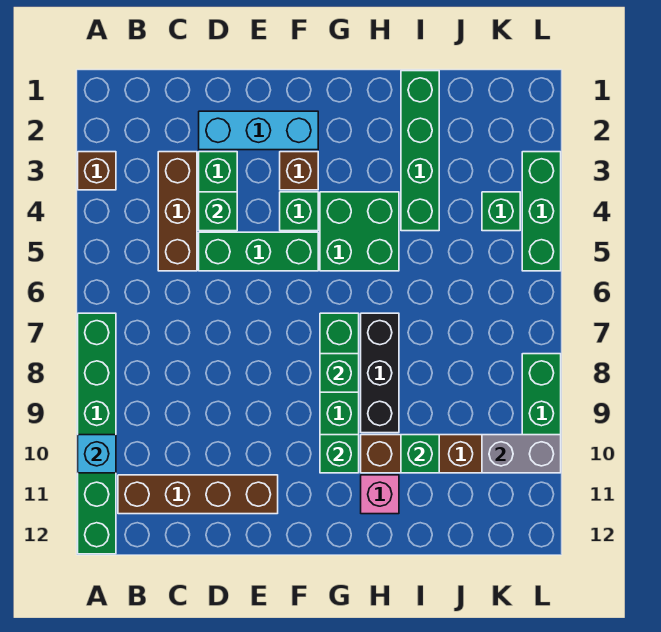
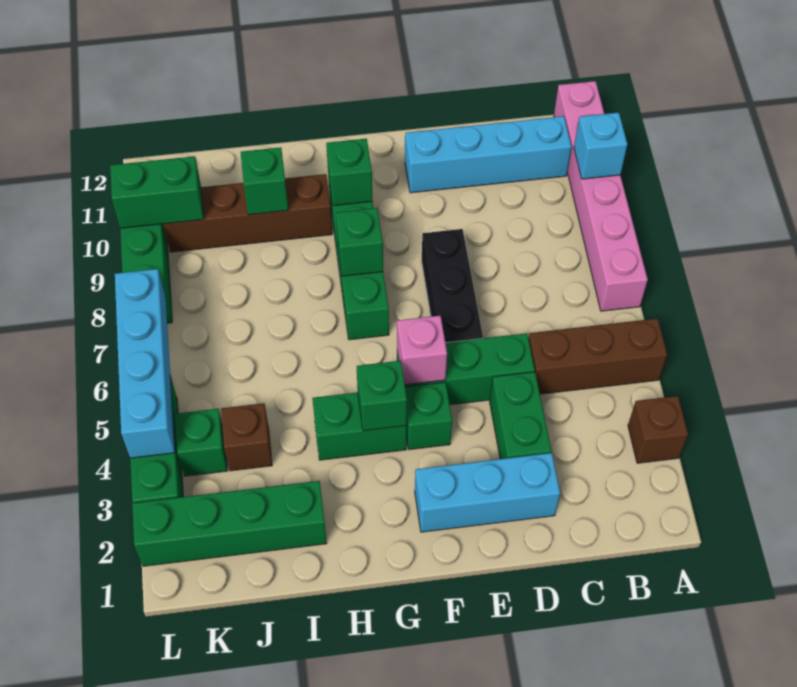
green brick A7:A12 level 1 -> pink brick A7:A12 level 1
brown brick B11:E11 level 1 -> cyan brick B11:E11 level 1
brown brick C3:C5 level 1 -> brown brick A5:C5 level 1
green brick D4 level 2 -> green brick G4 level 2
brown brick F3 level 1 -> brown brick J4 level 1
green brick G4:H5 level 1 -> green brick G4:H4 level 1
black brick H7:H9 level 1 -> black brick E6:E8 level 1
pink brick H11 level 1 -> pink brick F5 level 2
green brick I1:I4 level 1 -> green brick I2:L2 level 1
grey brick K10:L10 level 2 -> green brick K10:L10 level 2
none -> cyan brick L4:L7 level 2

